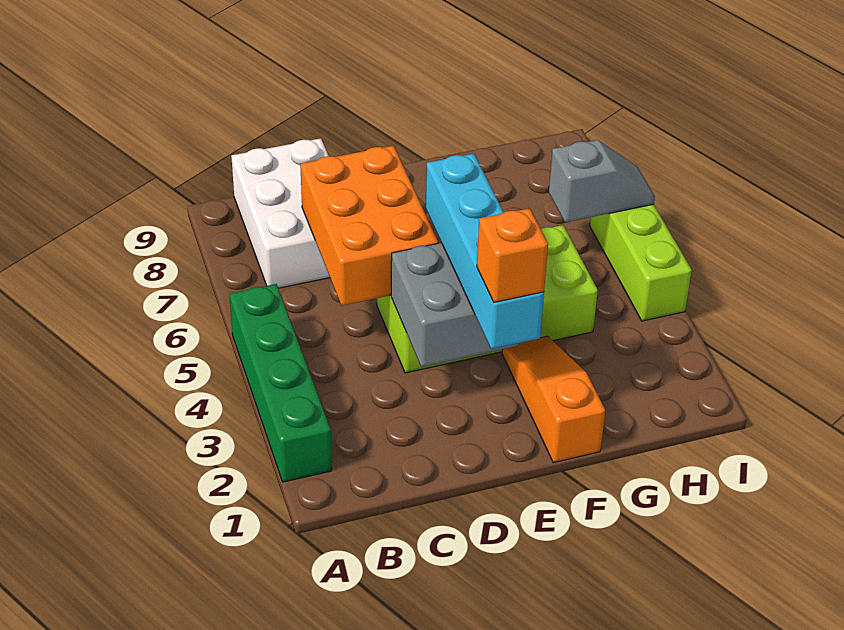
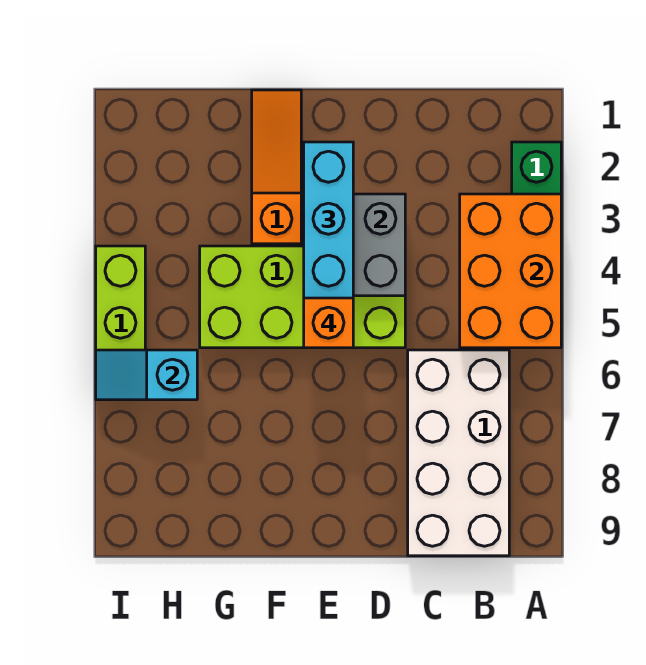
white brick B7:C9 level 1 -> white brick B6:C9 level 1
orange brick C5:D7 level 2 -> orange brick A3:B5 level 2
orange brick E2 level 4 -> orange brick E5 level 4
orange slope F1:F3 level 1 top 1 -> orange slope F1:F3 level 1 top 3
grey slope H6:I6 level 2 top H -> cyan slope H6:I6 level 2 top H

